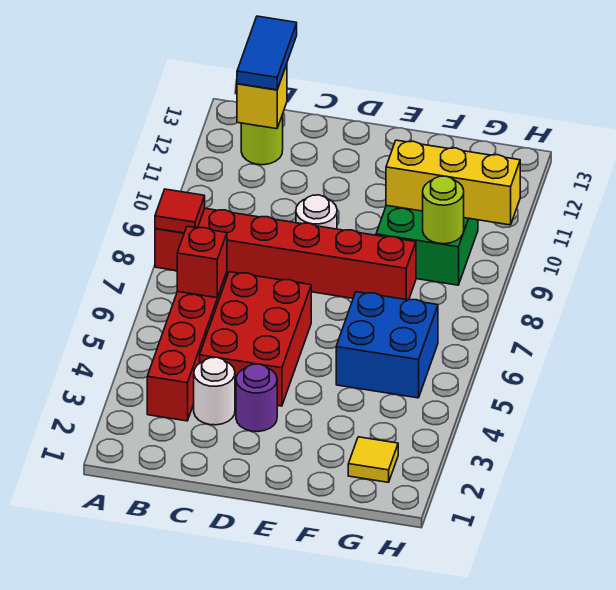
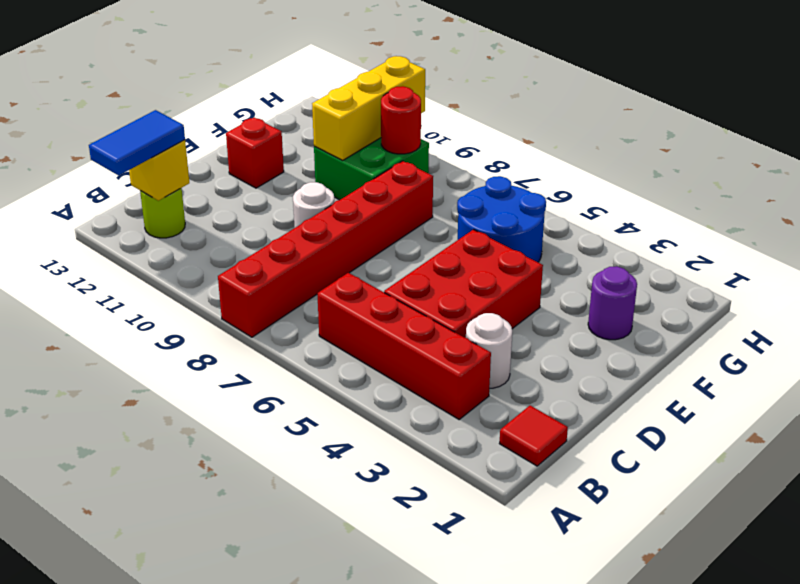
red tile A8 level 2 -> red tile B1 level 1
red brick B6 level 2 -> red brick E12 level 1
blue tile B12:B13 level 3 -> blue tile A12:B12 level 3
red brick C4:D6 level 1 -> red brick C4:E5 level 1
purple round brick D3 level 1 -> purple round brick F2 level 1
blue brick F5:G6 level 1 -> blue round brick F5:G6 level 1
yellow tile G2 level 1 -> none
lime round brick G9 level 2 -> red round brick G9 level 2

